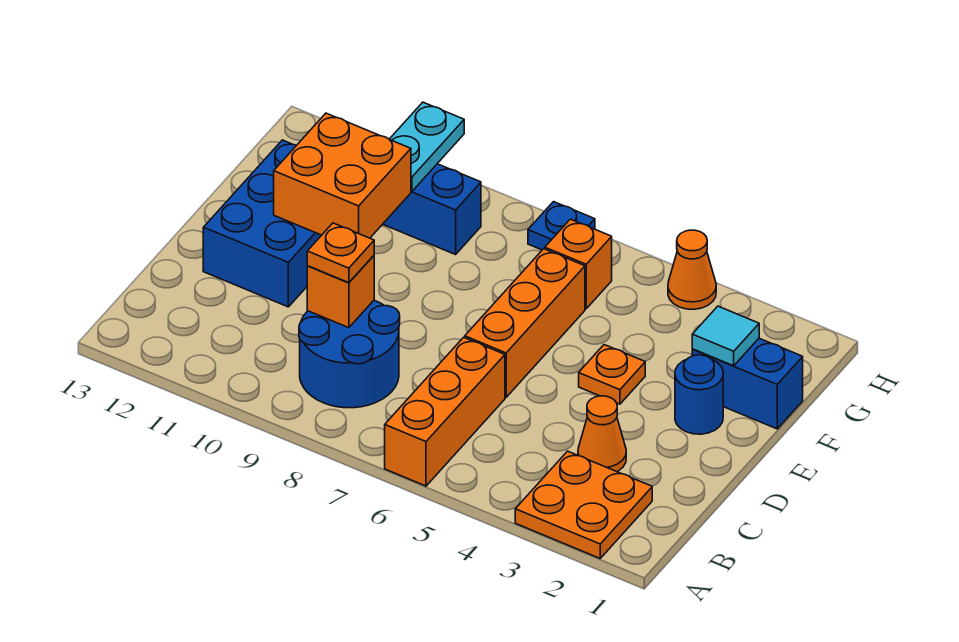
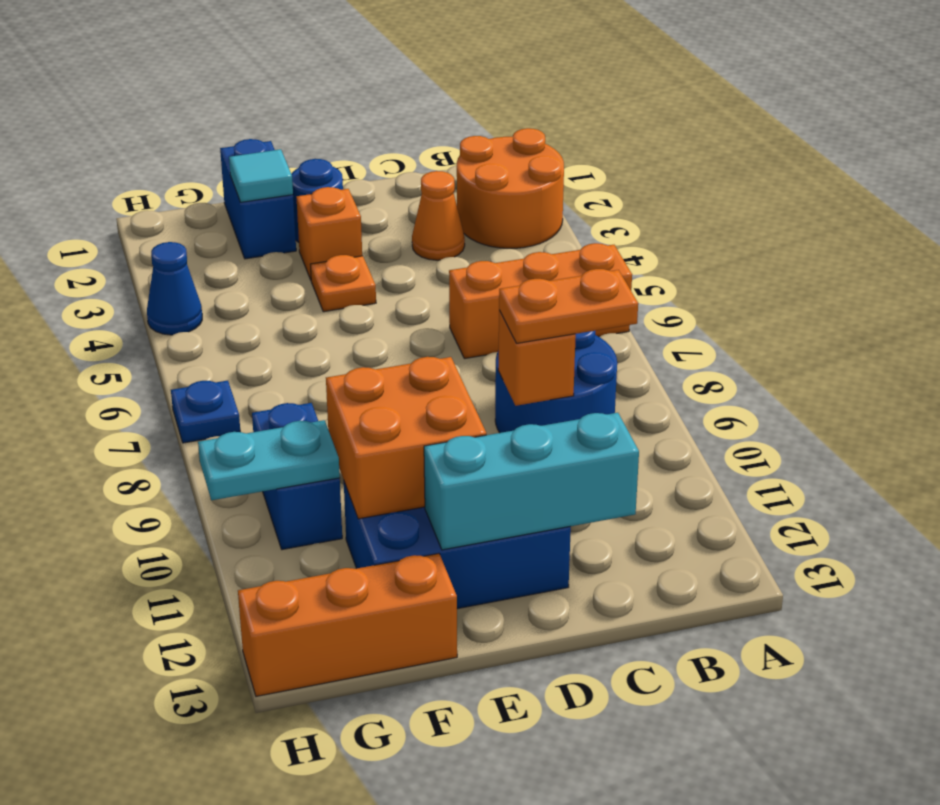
orange plate A2:B3 level 1 -> orange round brick A2:B3 level 1
orange plate C9 level 3 -> orange plate B9:C9 level 3
none -> cyan brick C12:E12 level 2
orange brick D6:F6 level 1 -> orange brick F13:H13 level 1
orange brick G6 level 1 -> orange brick E3 level 1
orange cone H4 level 1 -> blue cone H4 level 1

